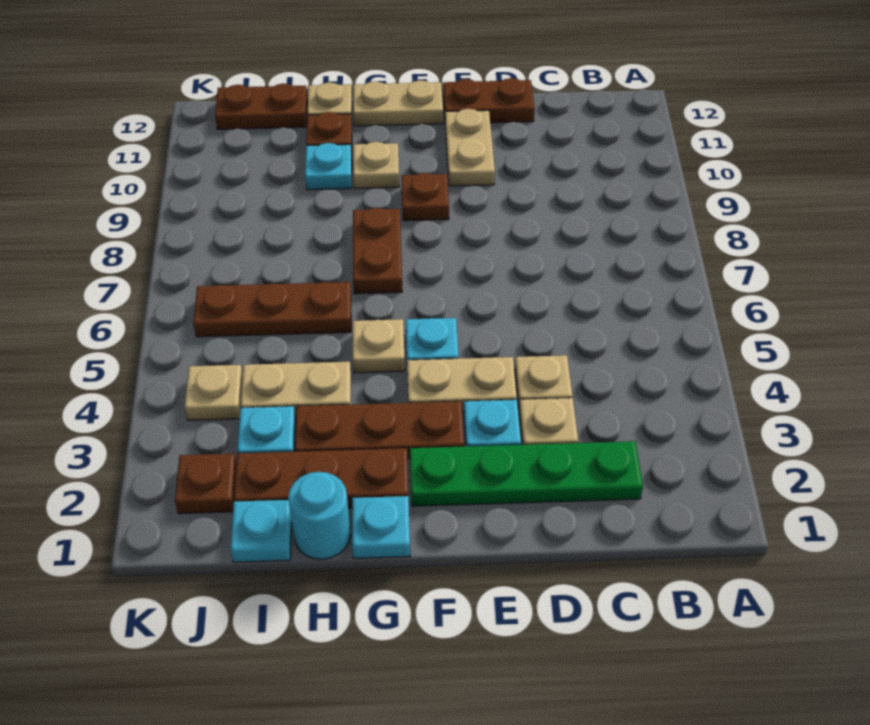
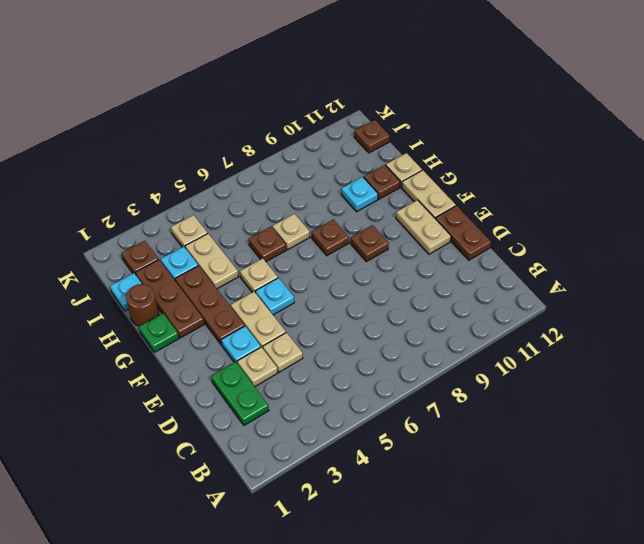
green plate C2:F2 level 1 -> green plate C2:D2 level 1
tan plate E10:E11 level 1 -> tan plate E11:F11 level 1
cyan plate G1 level 1 -> green plate G1 level 1
brown plate G7:G8 level 1 -> brown plate G8 level 1
tan plate G10 level 1 -> tan plate H7 level 1
cyan round brick H1 level 1 -> brown round brick H1 level 1
brown plate H6:J6 level 1 -> brown plate H6 level 1
brown plate I12:J12 level 1 -> brown plate J12 level 1

